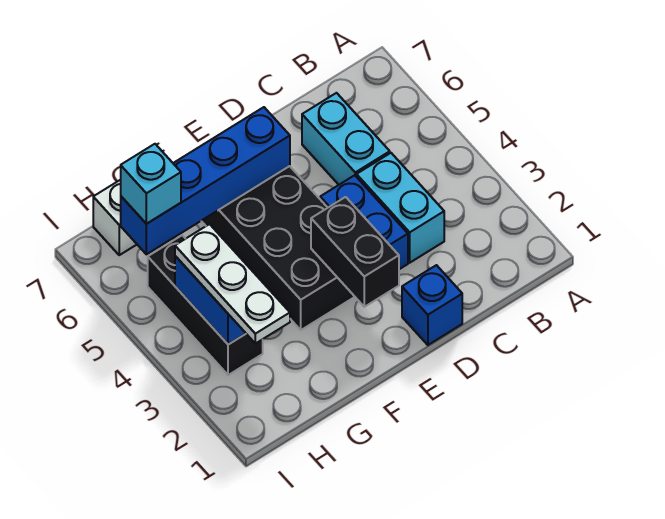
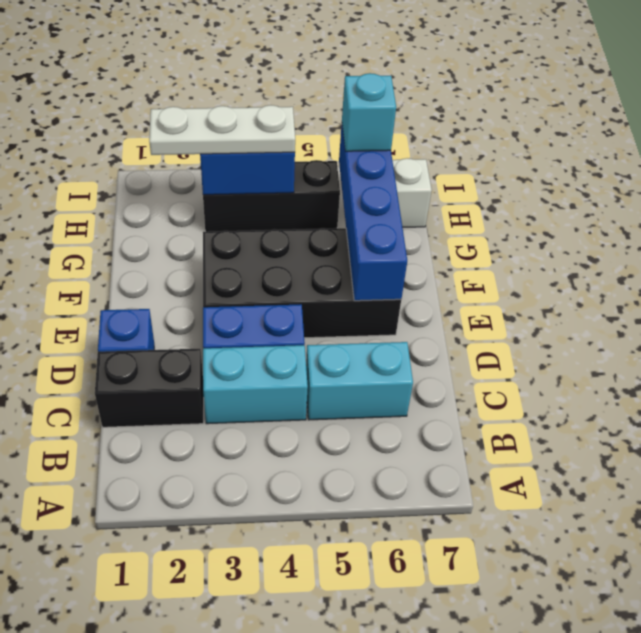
black brick E2:E3 level 2 -> black brick C1:C2 level 1

